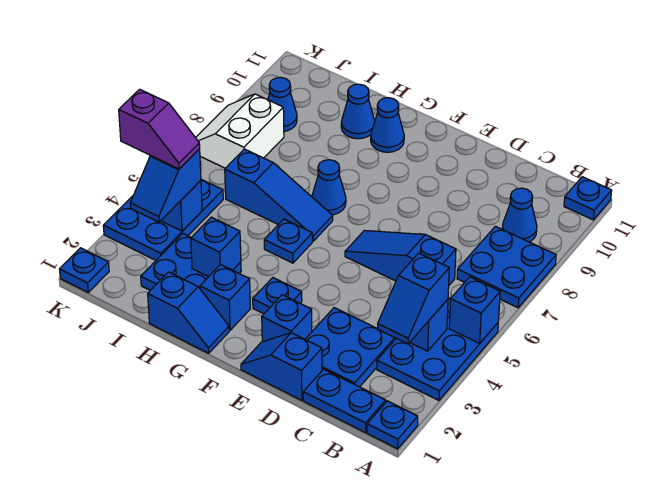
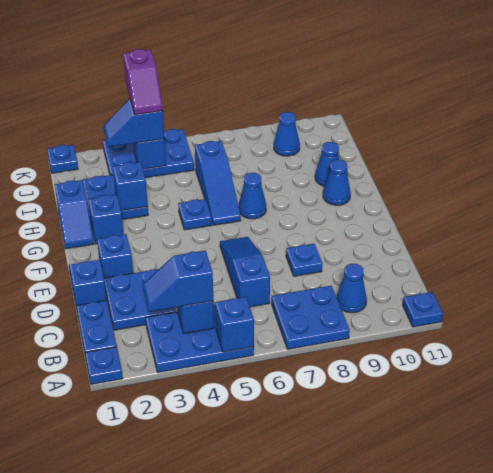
blue plate F3 level 1 -> blue plate D8 level 1
white slope J7:K8 level 1 top J -> none

